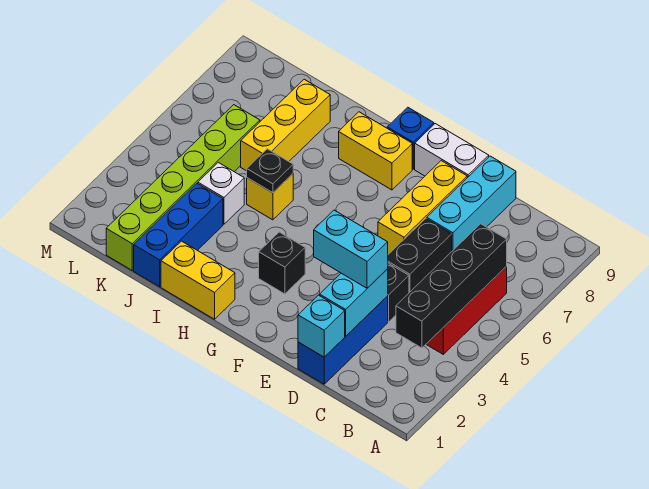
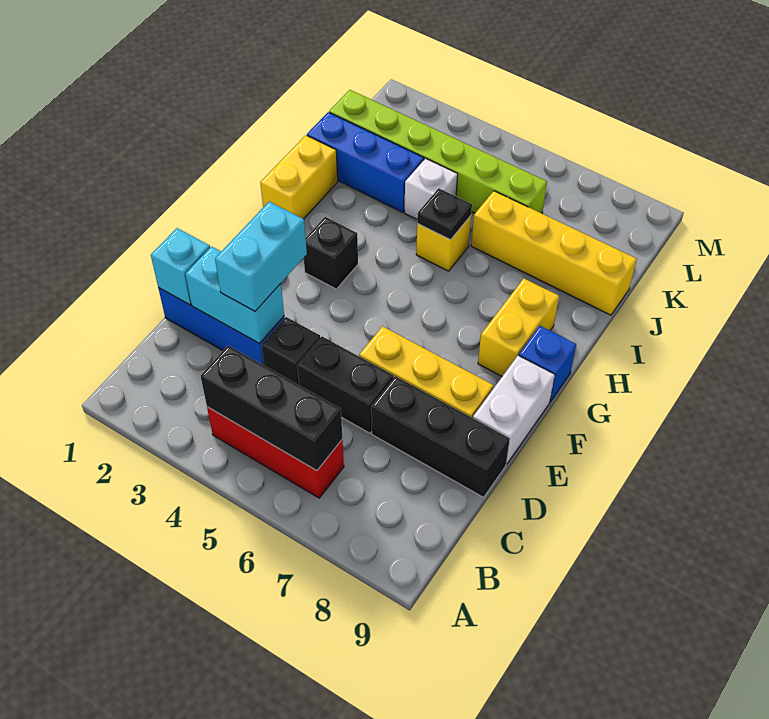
black brick B3:B6 level 2 -> black brick B4:B6 level 2
cyan brick D7:D9 level 1 -> black brick D7:D9 level 1
yellow brick J6:J8 level 1 -> yellow brick J6:J9 level 1

